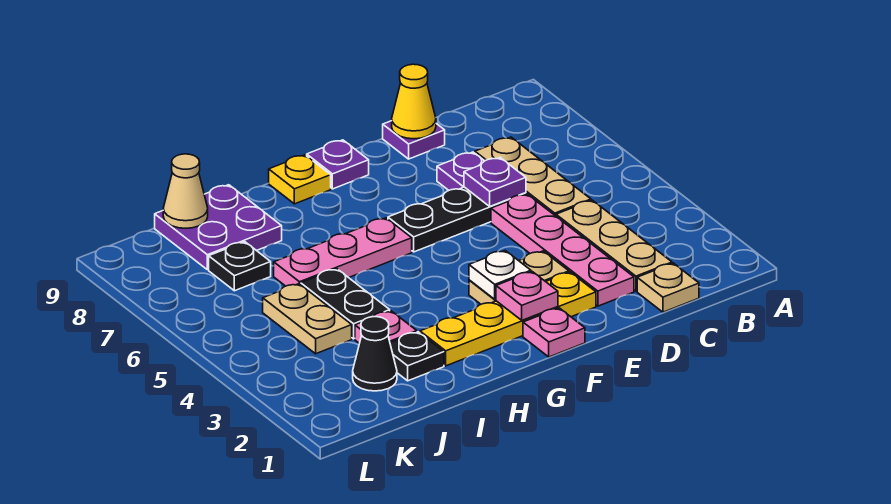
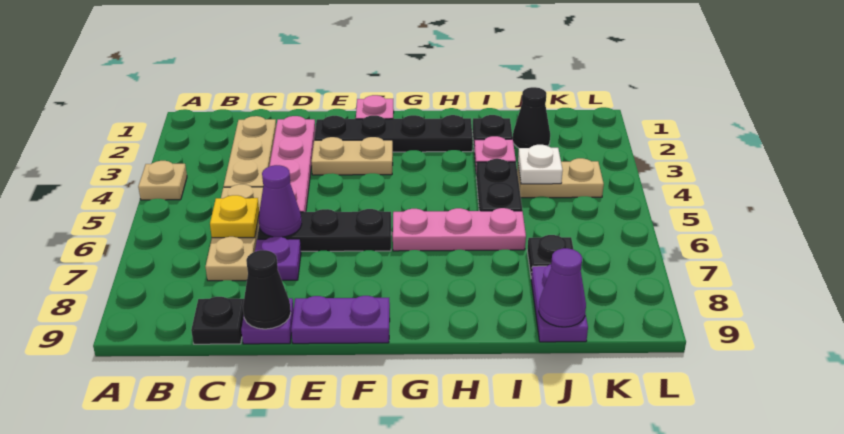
tan plate C1 level 1 -> tan plate A4 level 1
none -> black plate C9 level 1
purple plate D6 level 2 -> purple cone D6 level 2
yellow cone D9 level 2 -> black cone D9 level 2
yellow plate E2:H2 level 1 -> black plate E2:H2 level 1
pink plate F2 level 2 -> none
white plate F3 level 2 -> white plate J4 level 2
purple plate F9 level 1 -> purple plate E9:F9 level 1
yellow plate G9 level 1 -> yellow plate C6 level 2
purple plate I8:J9 level 1 -> purple plate J8:J9 level 1
tan plate J4:J5 level 1 -> tan plate J4:K4 level 1
tan cone J9 level 2 -> purple cone J9 level 2

